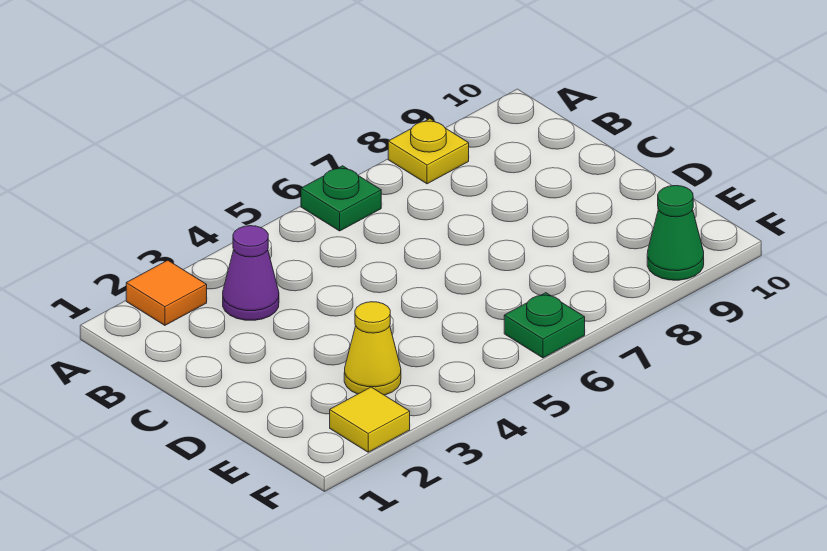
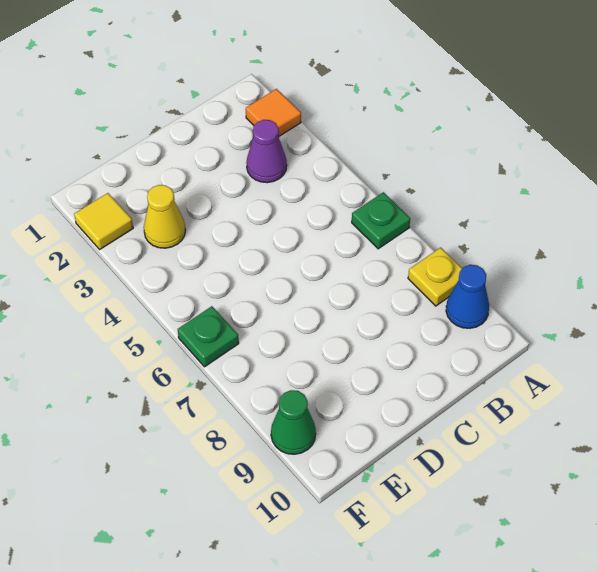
none -> blue cone A9 level 1

